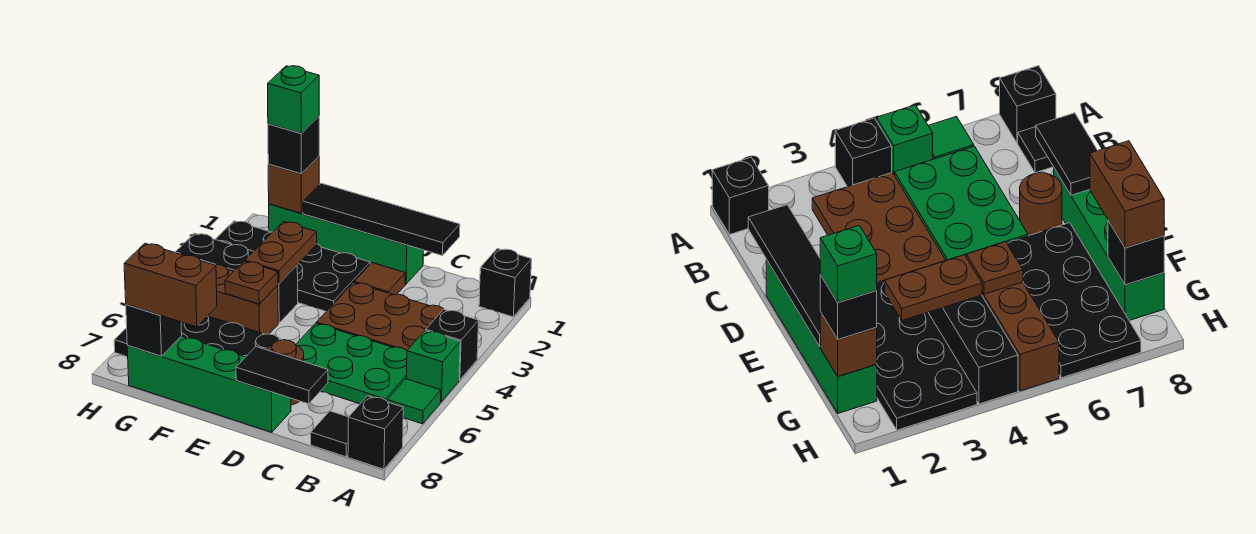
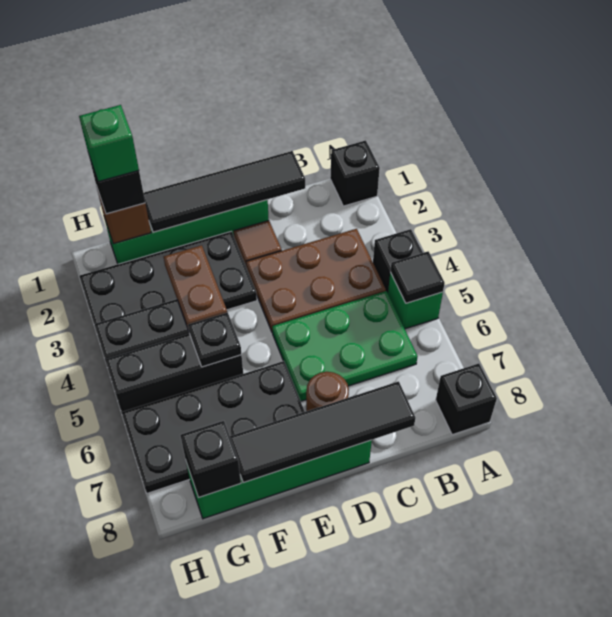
green tile A6 level 1 -> none
black tile B8 level 1 -> black tile A5 level 2
black tile C8:D8 level 2 -> black tile C8:F8 level 2
brown brick F5:H5 level 1 -> black brick F5:H5 level 1
brown plate F5 level 2 -> black plate F5 level 2
brown brick F8:G8 level 3 -> none

